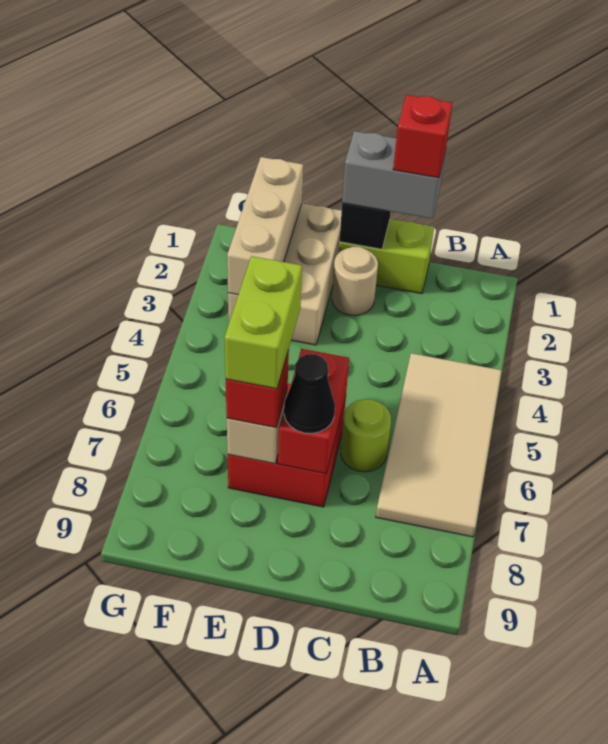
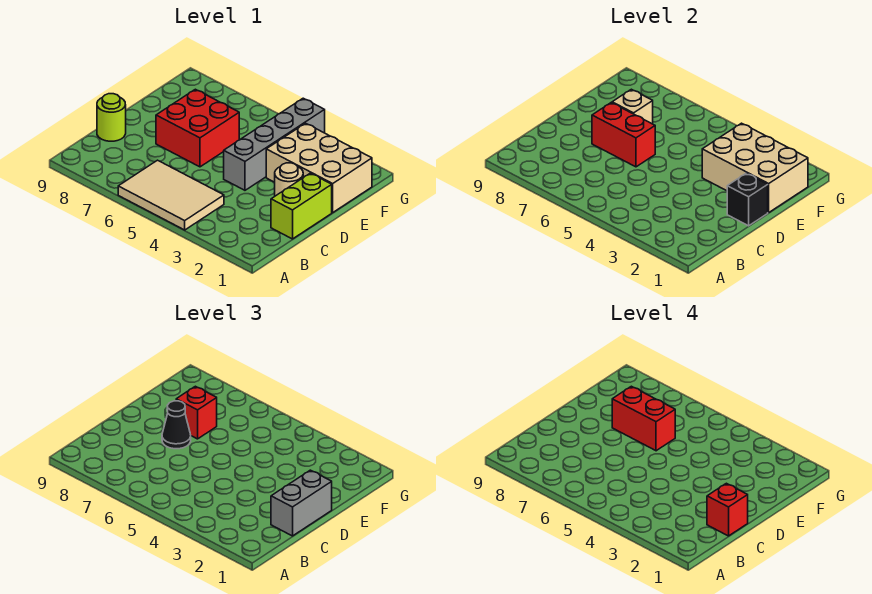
tan tile A4:B7 level 1 -> tan tile A4:B6 level 1
lime round brick C6 level 1 -> lime round brick C9 level 1
none -> grey brick D4:G4 level 1
lime brick E6:E7 level 4 -> red brick E6:E7 level 4
tan brick F1:F3 level 2 -> tan brick E1:F3 level 2

